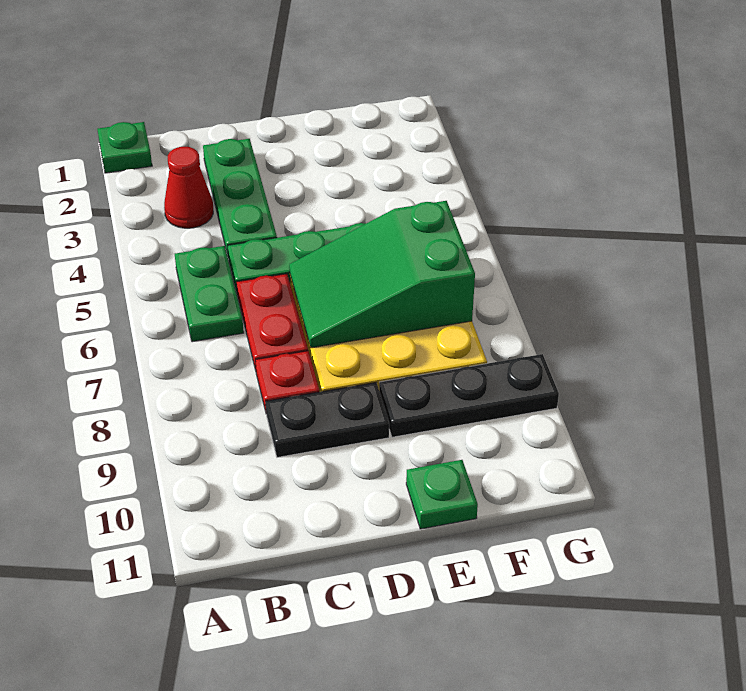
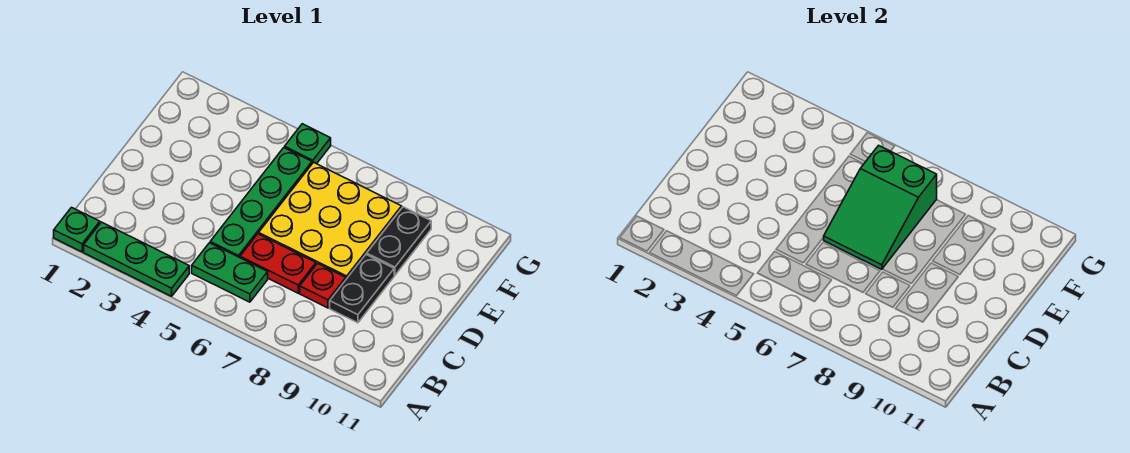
red cone B3 level 1 -> none
green plate C2:C4 level 1 -> green plate A2:A4 level 1
black plate E9:G9 level 1 -> black plate E9:F9 level 1
green plate E11 level 1 -> green plate G5 level 1

